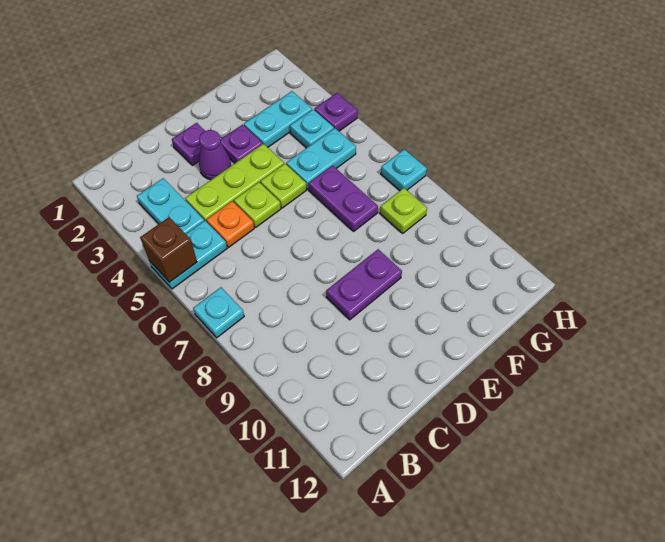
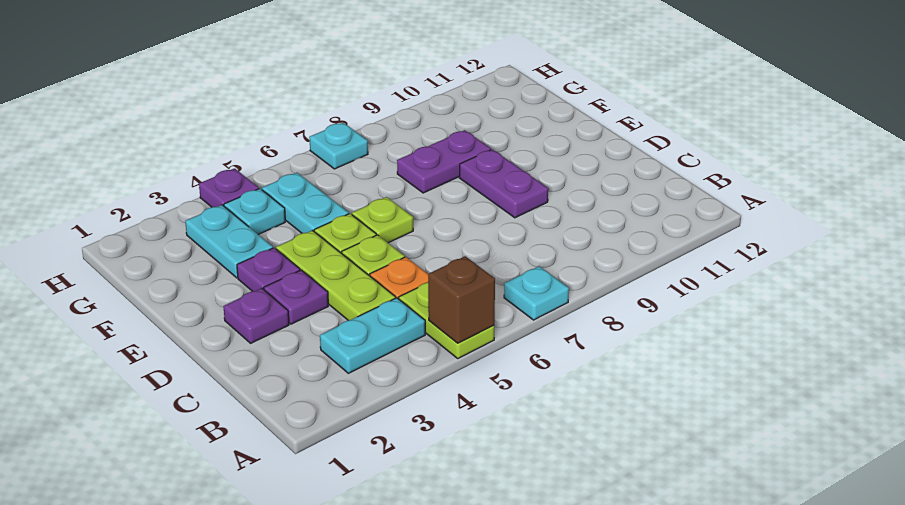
cyan plate A5:B5 level 1 -> lime plate A5:B5 level 1
purple cone D3 level 1 -> purple plate D3 level 1
purple plate F6:F7 level 1 -> purple plate F8:F9 level 1
lime plate G8 level 1 -> lime plate E6 level 1

